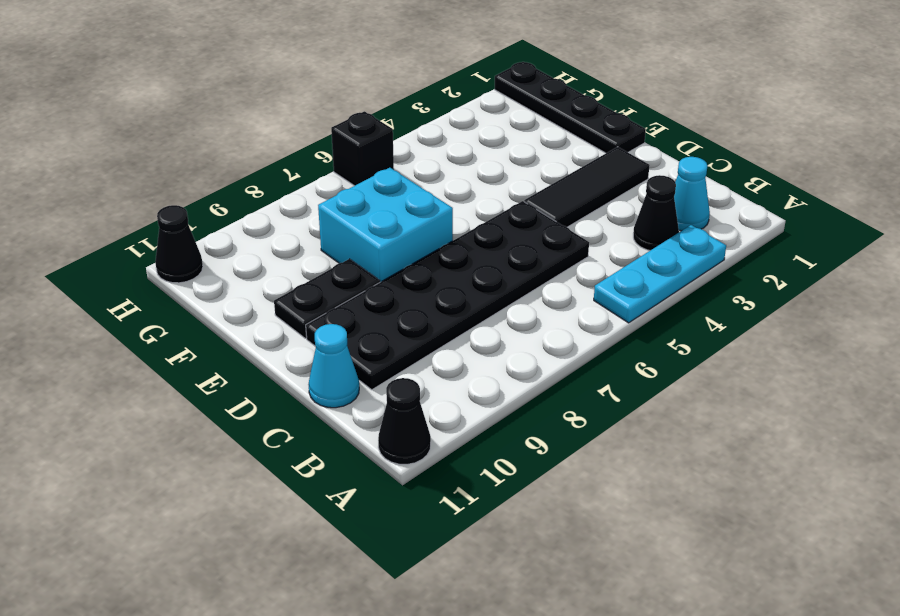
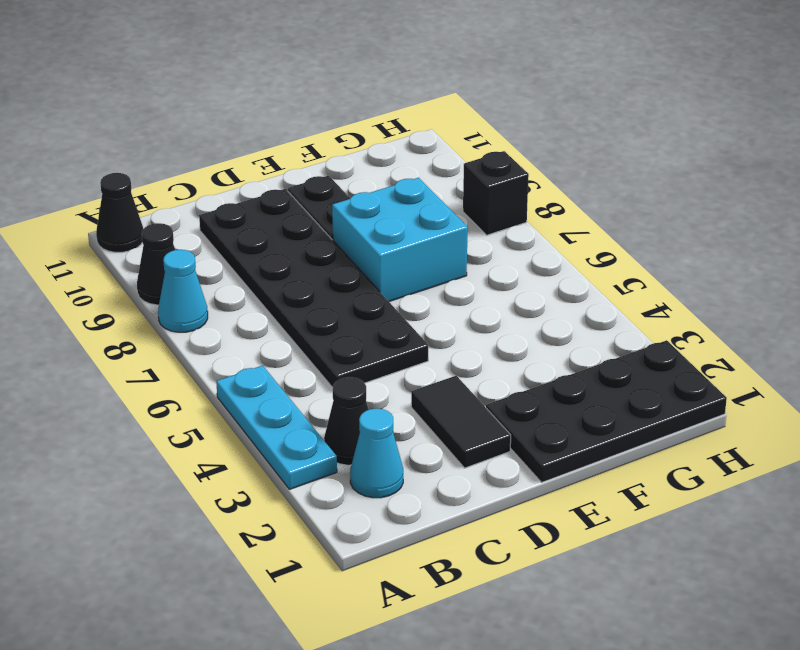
cyan cone C11 level 1 -> cyan cone A8 level 1
black tile D2:D4 level 1 -> black tile D2:D3 level 1
black plate E1:H1 level 1 -> black plate E1:H2 level 1
black brick H6 level 1 -> black brick H8 level 1
black cone H11 level 1 -> black cone A9 level 1

